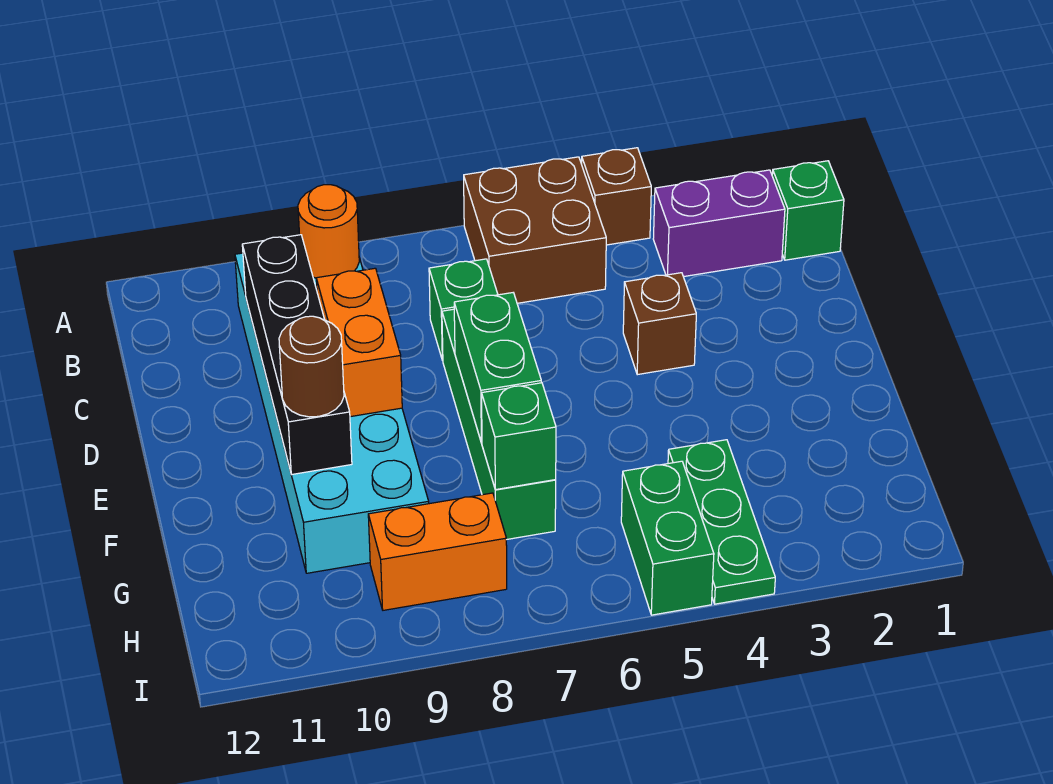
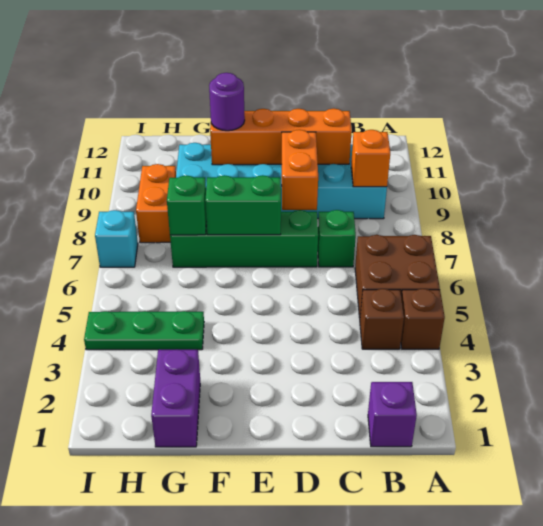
green brick B1 level 1 -> purple brick B1 level 1
purple brick B2:B3 level 1 -> purple brick G1:G2 level 1
orange round brick B9 level 2 -> orange brick B9 level 2
black brick C10:F10 level 2 -> orange brick C10:F10 level 2
brown brick D4 level 1 -> brown brick B4 level 1
orange brick D9:E9 level 2 -> orange brick D8:D9 level 2
brown round brick F10 level 3 -> purple round brick F10 level 3
green brick H5:I5 level 1 -> none
none -> cyan brick I7 level 1

